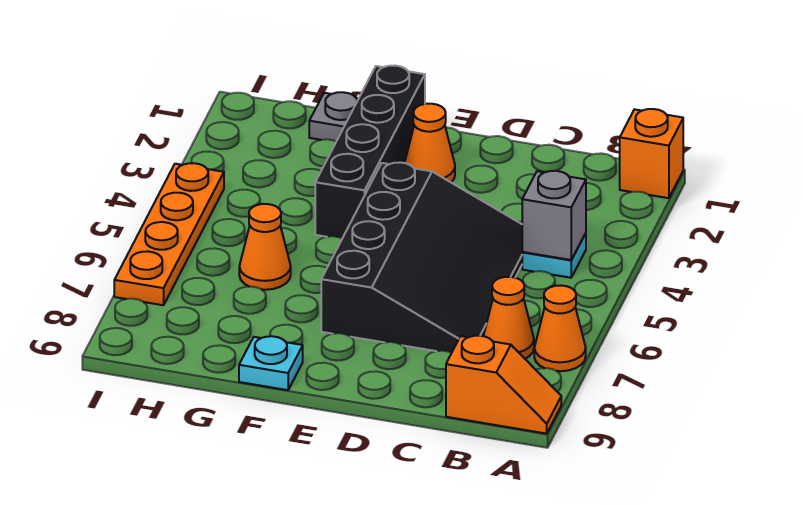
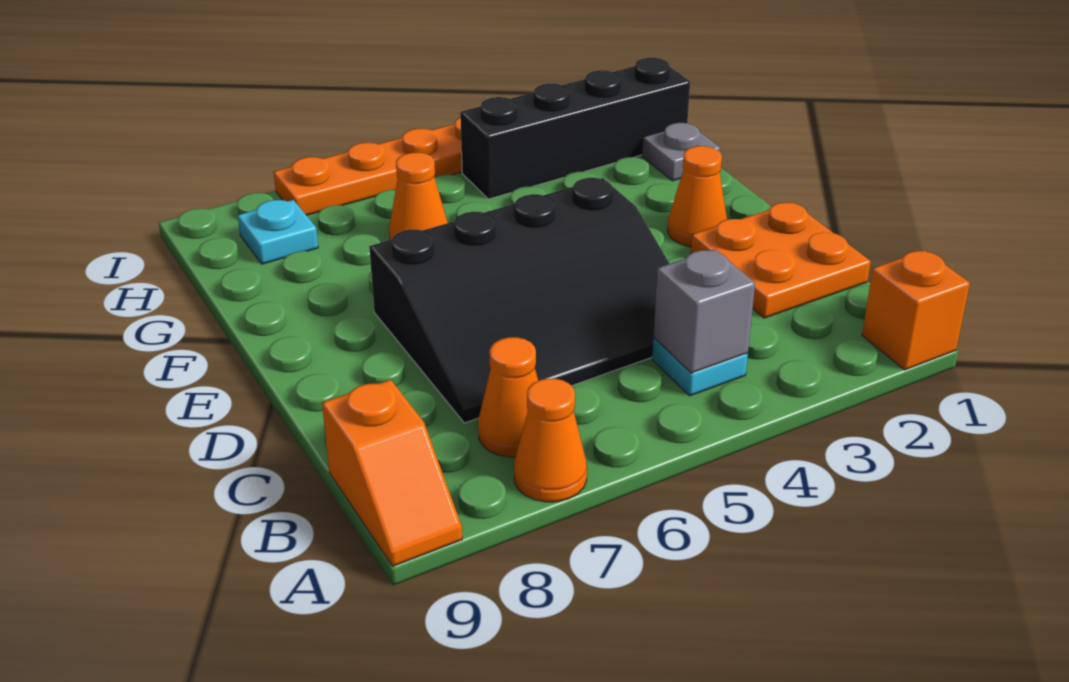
none -> orange plate C1:D2 level 1
black brick F1:F4 level 1 -> black brick H1:H4 level 1
cyan plate F9 level 1 -> cyan plate H8 level 1

